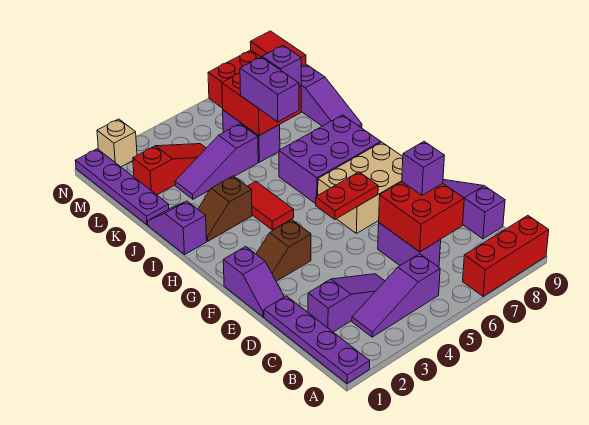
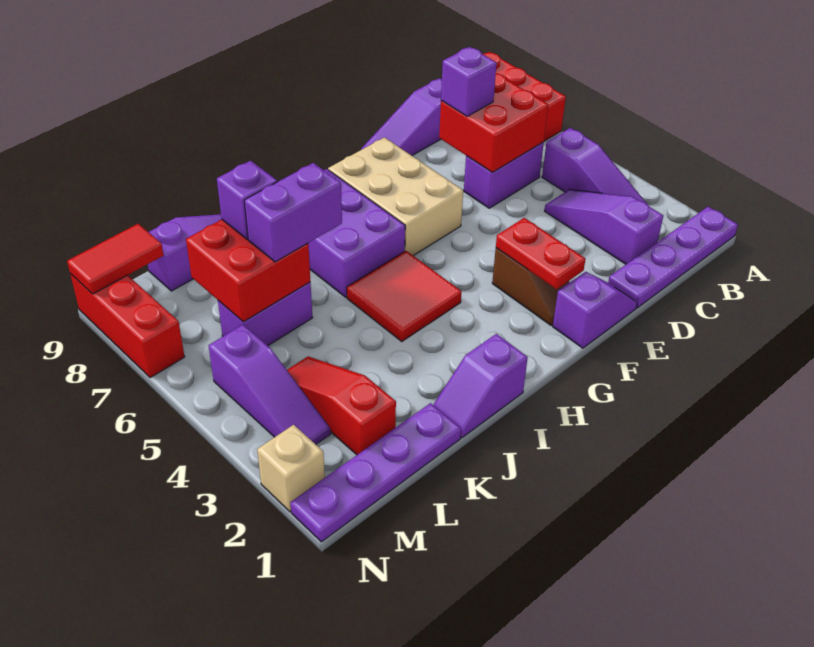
red plate F5:F6 level 2 -> red plate F2:F3 level 2
red tile H4:I4 level 1 -> red tile H4:I5 level 1
brown slope I2:I3 level 1 top 3 -> none
purple slope K3:K5 level 1 top 5 -> purple slope M3:M5 level 1 top 5

